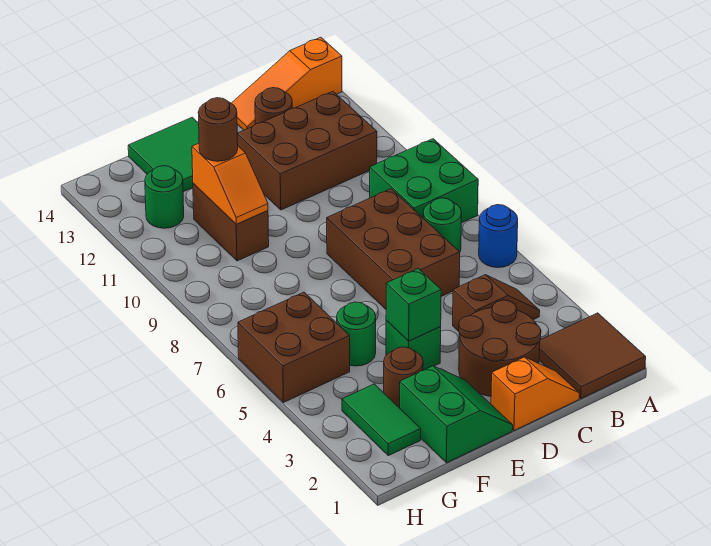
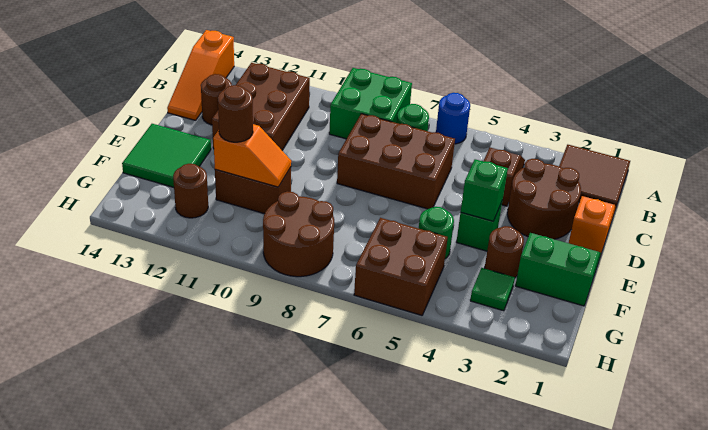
green tile G2:G3 level 1 -> green tile G3 level 1
none -> brown round brick G8:H9 level 1
green round brick G12 level 1 -> brown round brick G12 level 1

